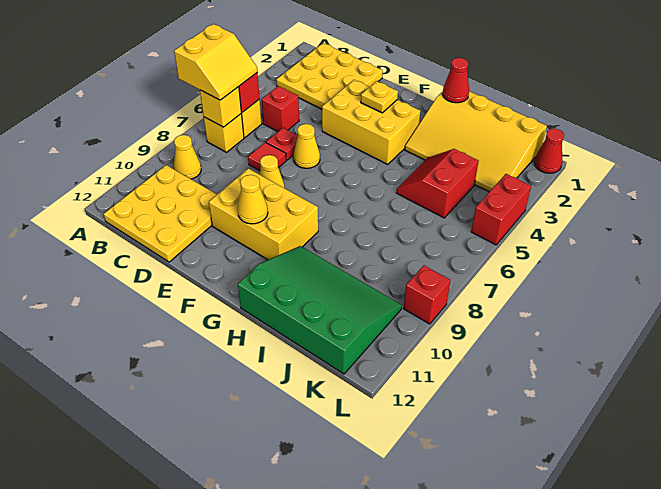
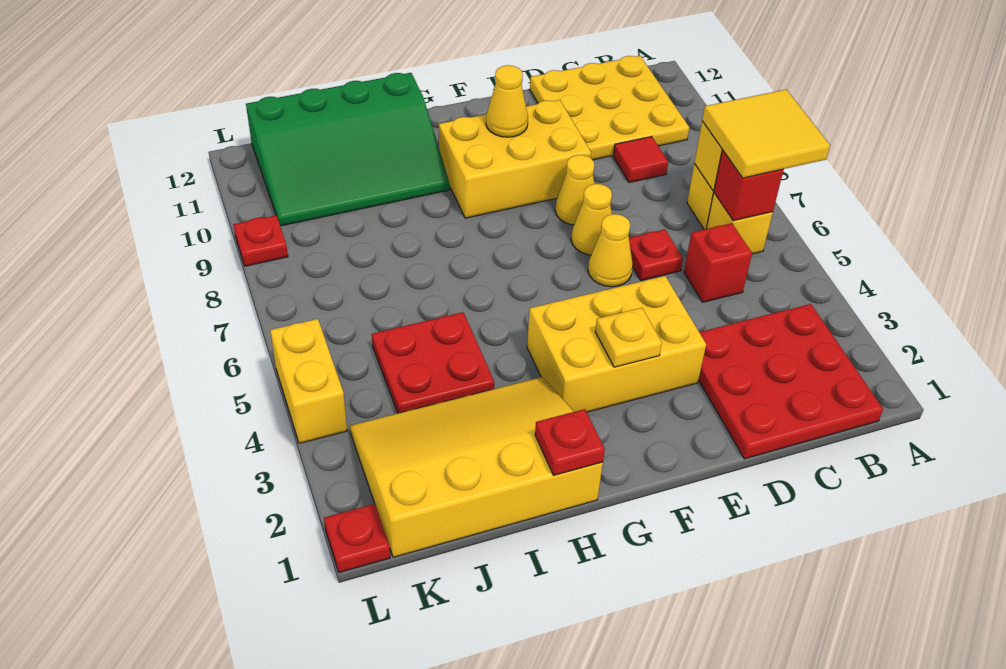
yellow slope A6:B7 level 3 top A -> yellow tile A6:B7 level 3
yellow plate B1:D3 level 1 -> red plate B1:D3 level 1
yellow cone B9 level 1 -> yellow cone E7 level 1
red tile D7 level 1 -> red tile C9 level 1
red cone H1 level 2 -> red plate H1 level 2
red slope I4:J5 level 1 top J -> red plate I4:J5 level 1
red cone L1 level 1 -> red plate L1 level 1
red brick L4:L5 level 1 -> yellow brick L4:L5 level 1
red brick L9 level 1 -> red plate L9 level 1

